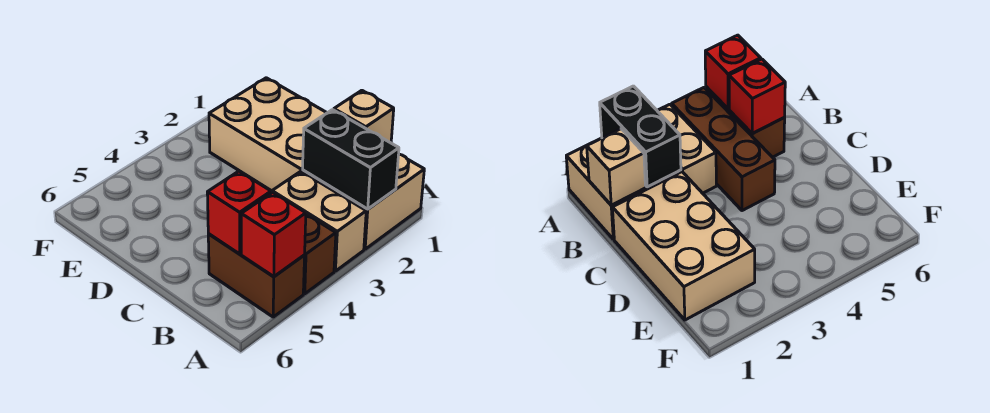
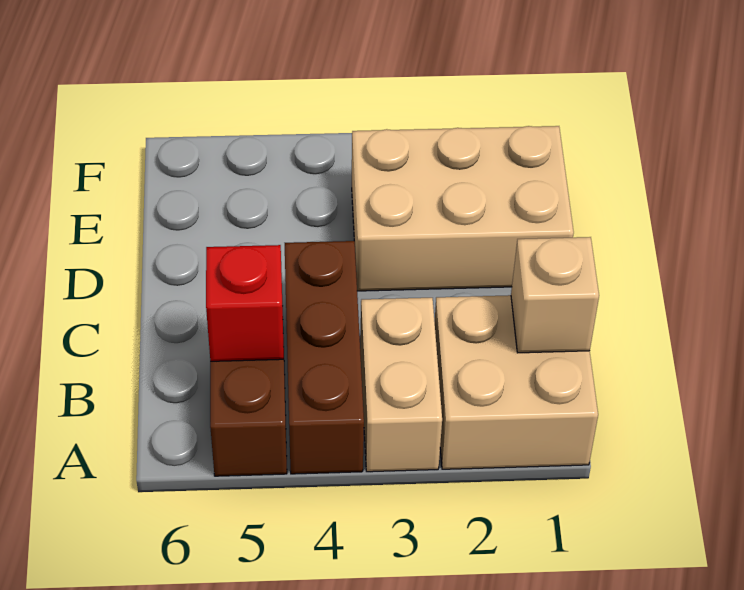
black brick A2:B2 level 2 -> none
red brick A5 level 2 -> none
tan brick C1:E2 level 1 -> tan brick D1:E3 level 1

